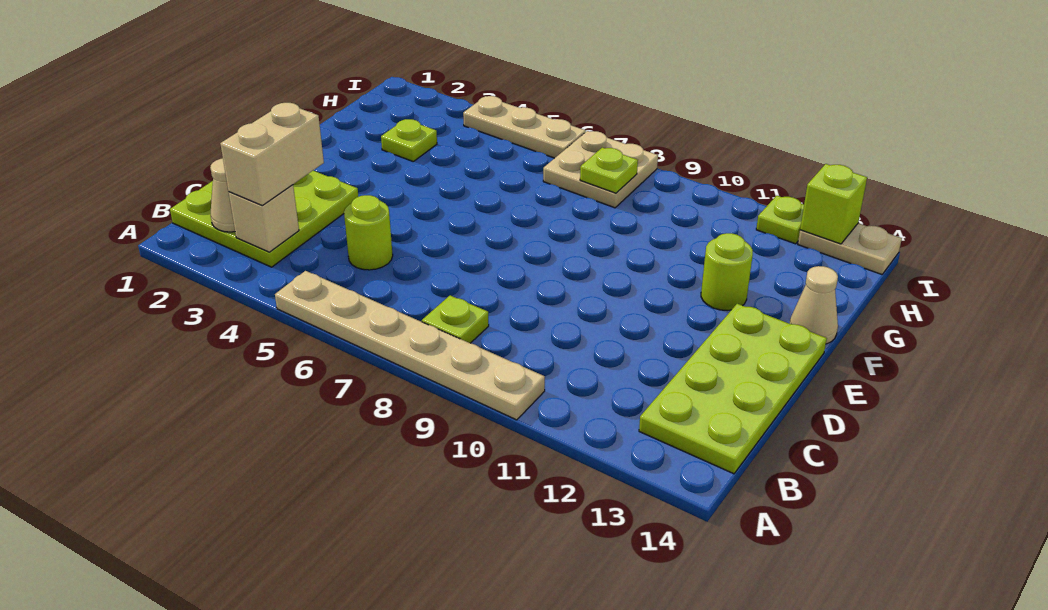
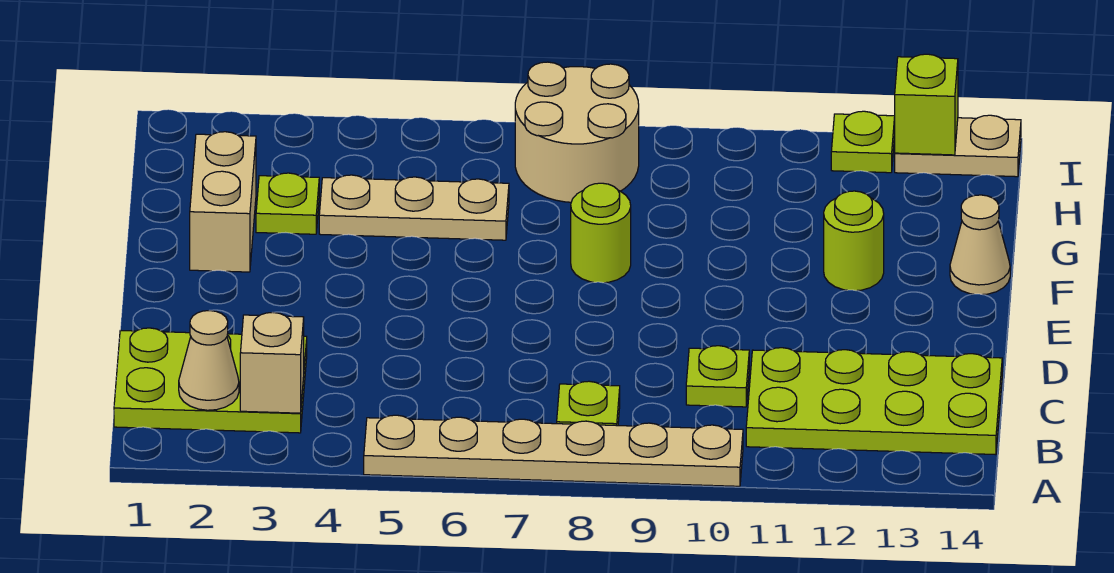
lime plate B1:D3 level 1 -> lime plate B1:C3 level 1
tan brick B3:C3 level 3 -> tan brick F2:G2 level 1
lime plate B13:E14 level 1 -> lime plate B11:C14 level 1
lime round brick C5 level 1 -> lime round brick F8 level 1
tan plate H7:I8 level 1 -> tan round brick H7:I8 level 1
lime plate H8 level 2 -> lime plate C10 level 1
tan plate I4:I6 level 1 -> tan plate G4:G6 level 1

